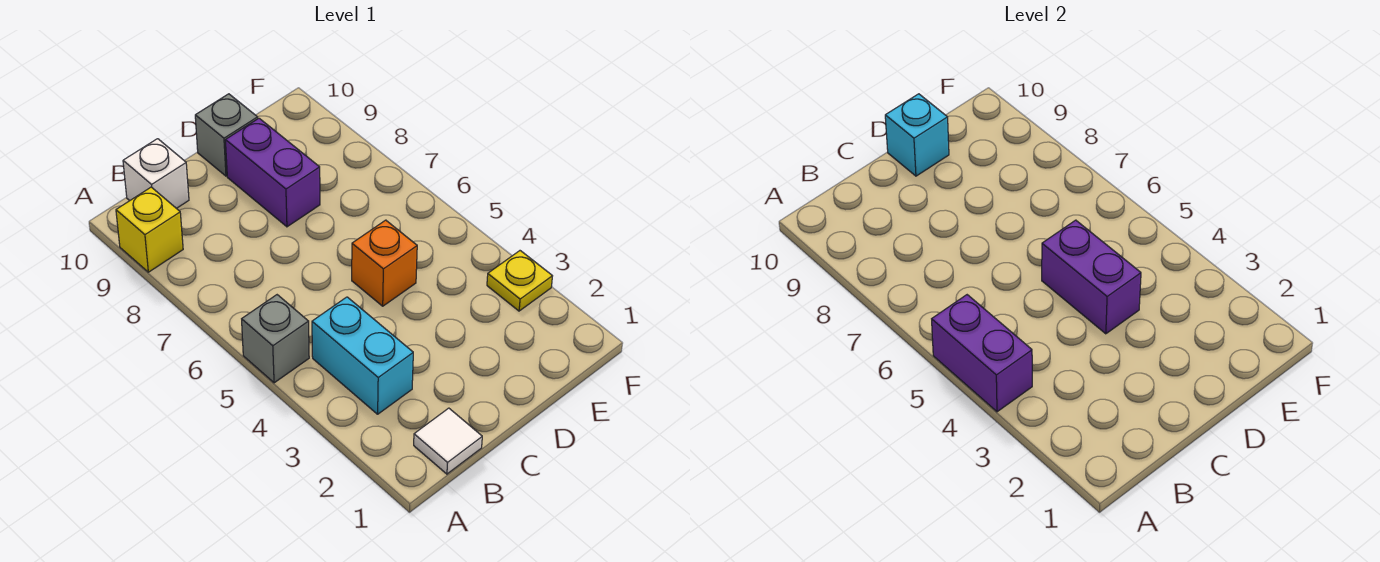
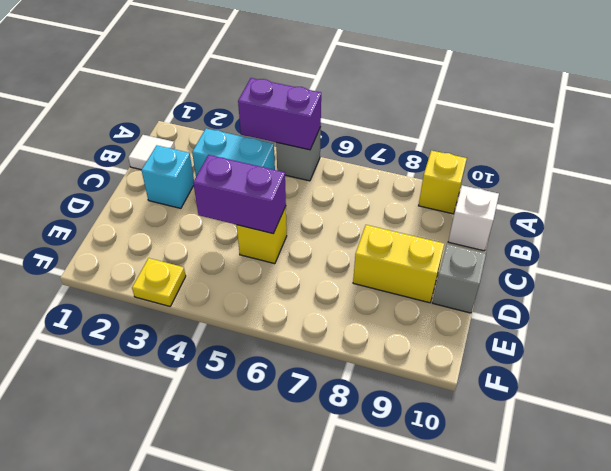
orange brick D5 level 1 -> yellow brick D5 level 1
purple brick D8:D9 level 1 -> yellow brick D8:D9 level 1
cyan brick D10 level 2 -> cyan brick C2 level 1

